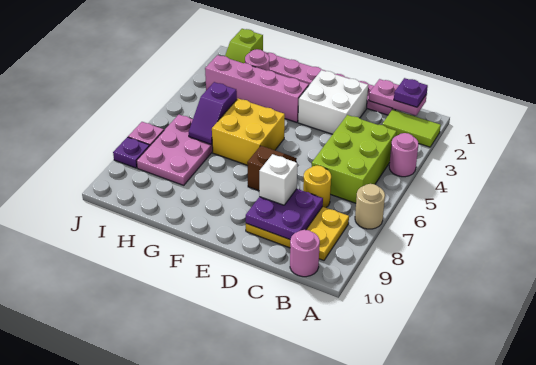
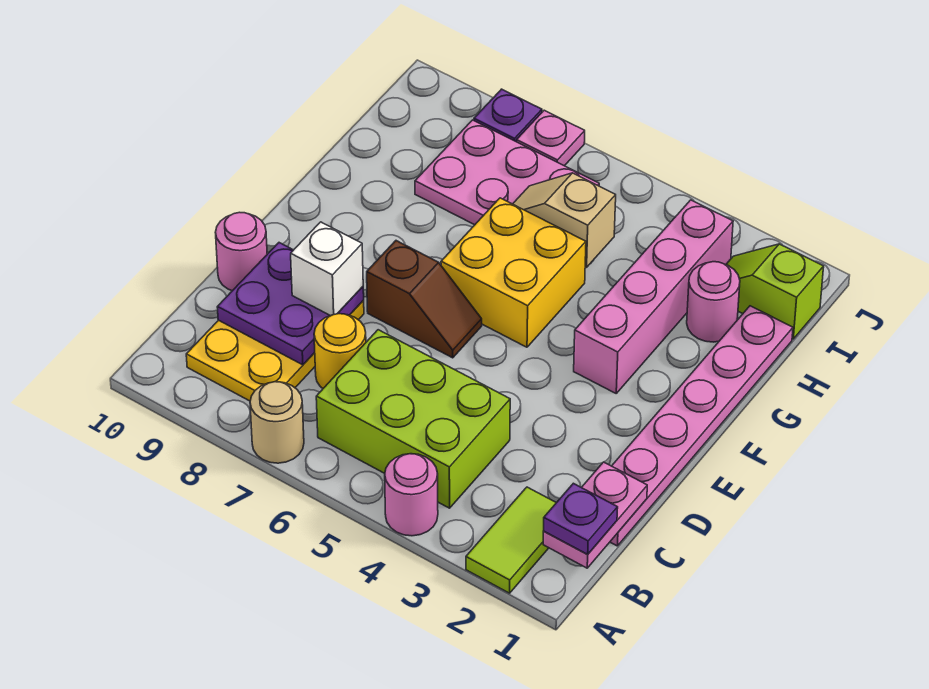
pink round brick B10 level 1 -> pink round brick D10 level 1
white brick D2:E3 level 1 -> none
purple slope H5:H6 level 2 top 5 -> tan slope H5:H6 level 2 top 5

